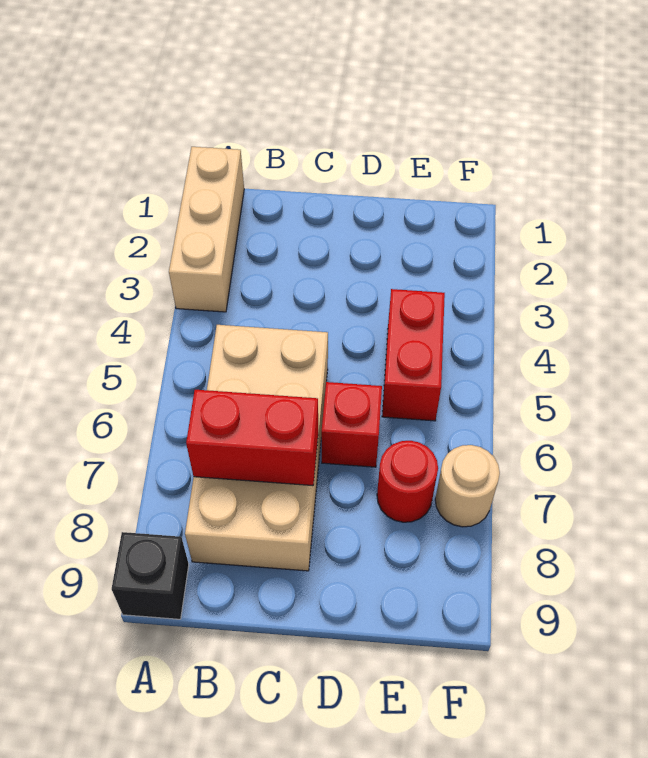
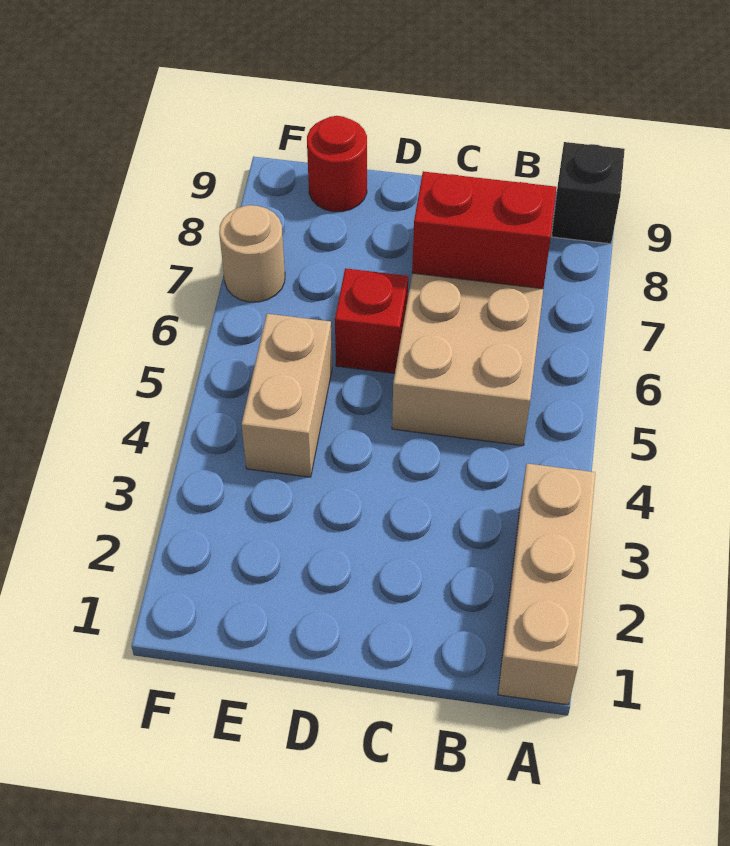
red brick E4:E5 level 1 -> tan brick E4:E5 level 1
red round brick E7 level 1 -> red round brick E9 level 1

